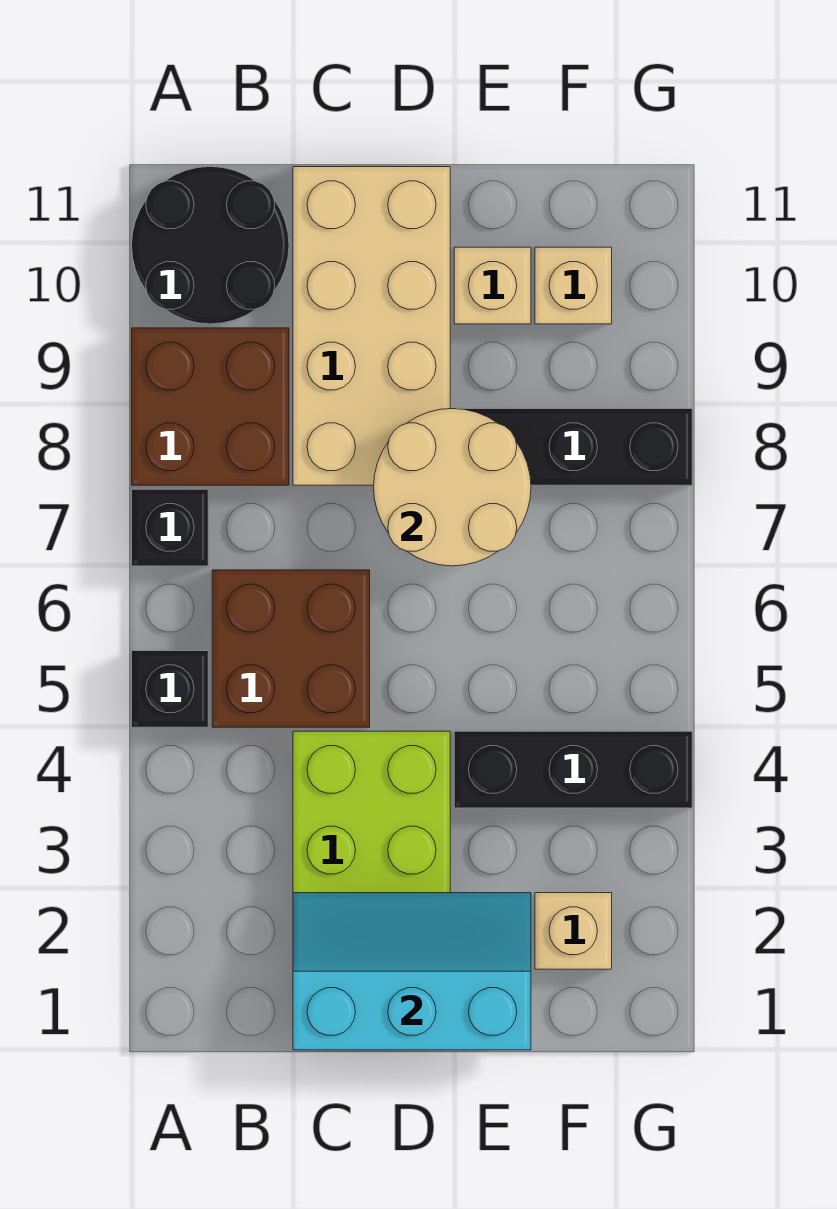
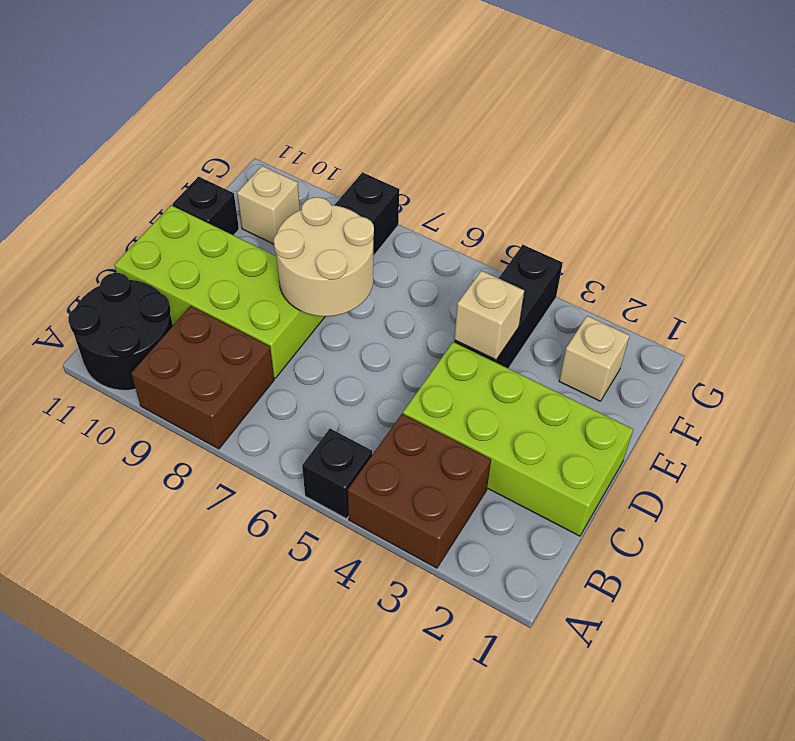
black brick A7 level 1 -> black brick E11 level 1
brown brick B5:C6 level 1 -> brown brick A3:B4 level 1
cyan slope C1:E2 level 2 top 1 -> none
tan brick C8:D11 level 1 -> lime brick C8:D11 level 1
tan brick E10 level 1 -> tan brick E4 level 2

